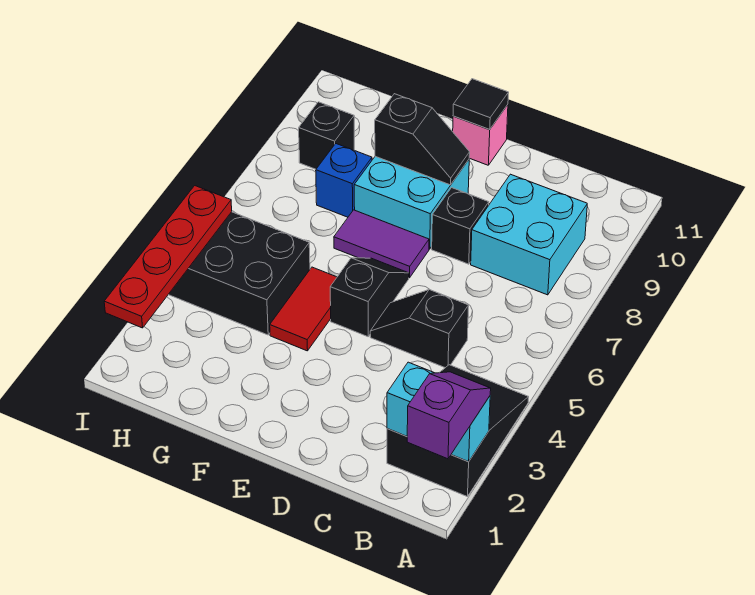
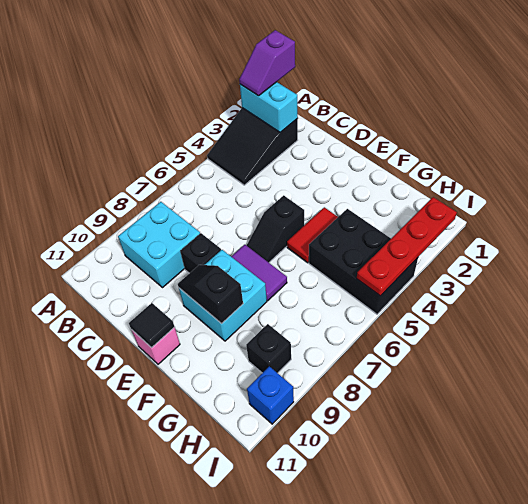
black slope C5:D5 level 1 top C -> none
blue brick G8 level 1 -> blue brick I10 level 1

